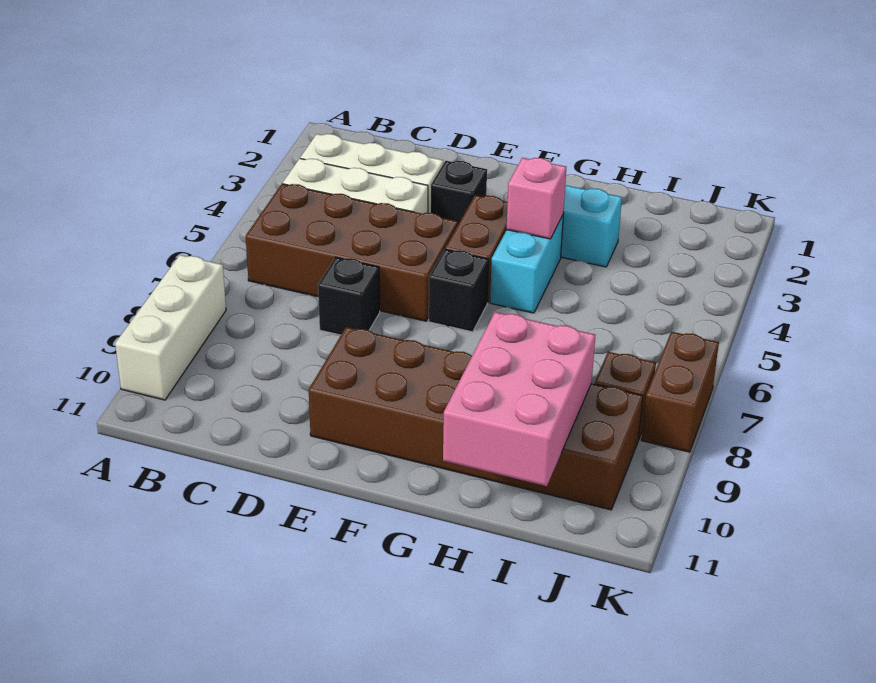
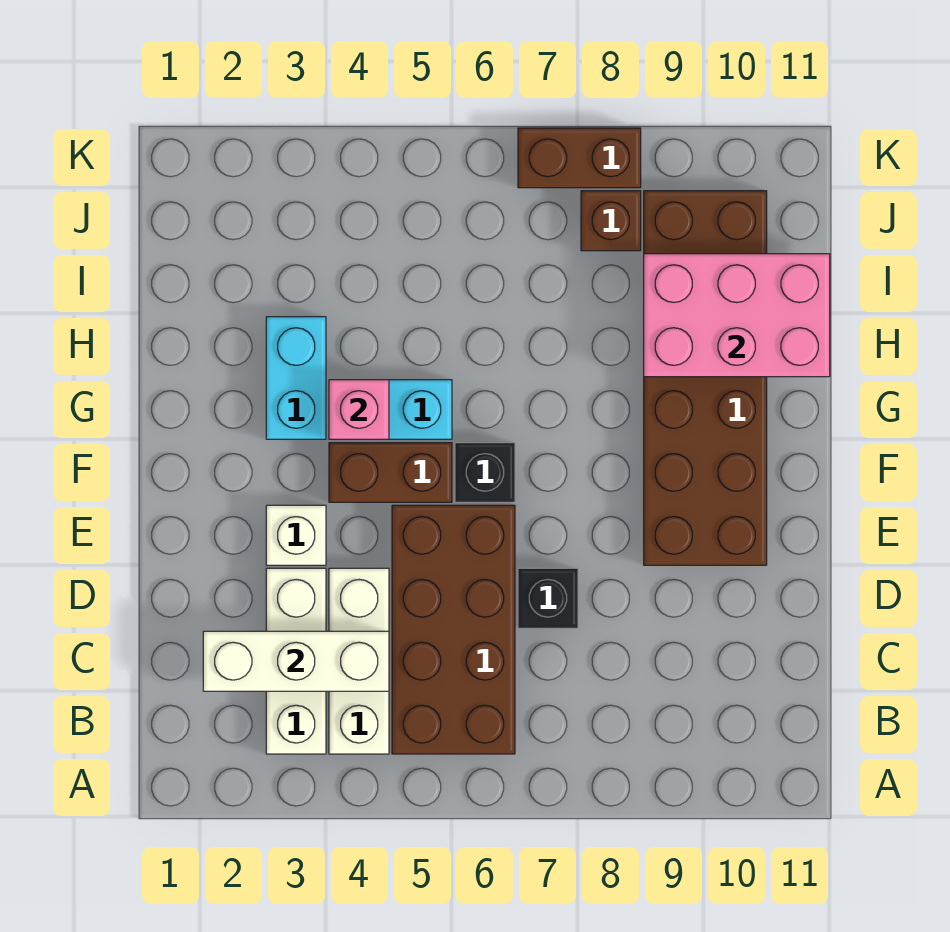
white brick A8:A10 level 1 -> white brick C2:C4 level 2
black brick E3 level 1 -> white brick E3 level 1

